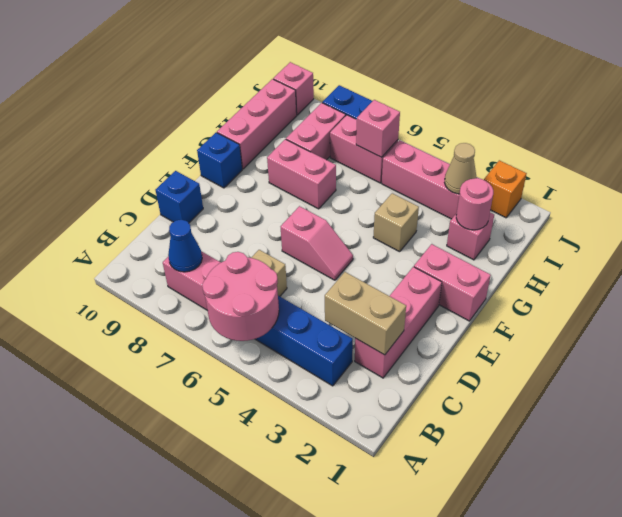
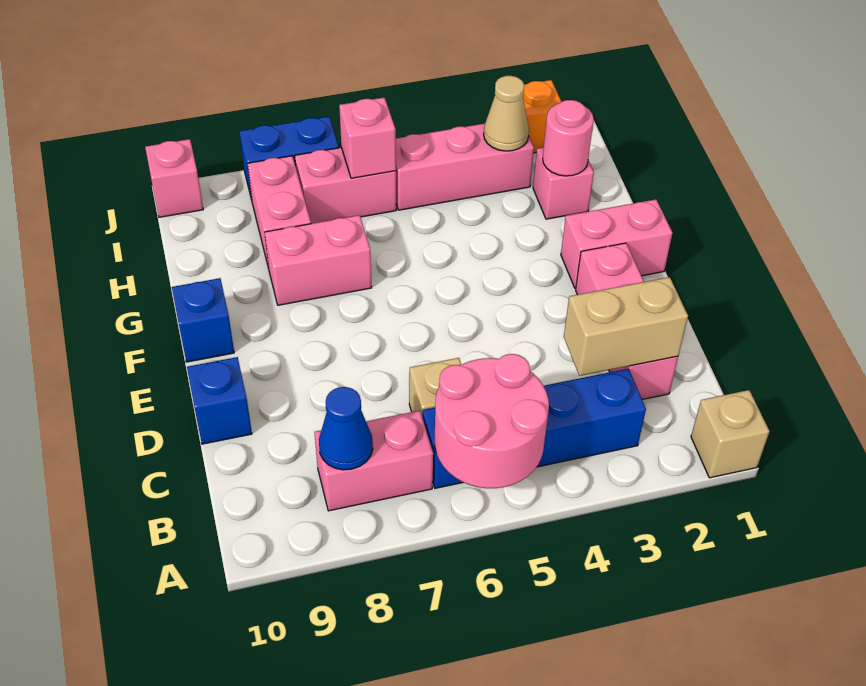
pink slope E5:E6 level 1 top 6 -> none
tan brick G4 level 1 -> tan brick A1 level 1
pink brick G10:I10 level 1 -> none

